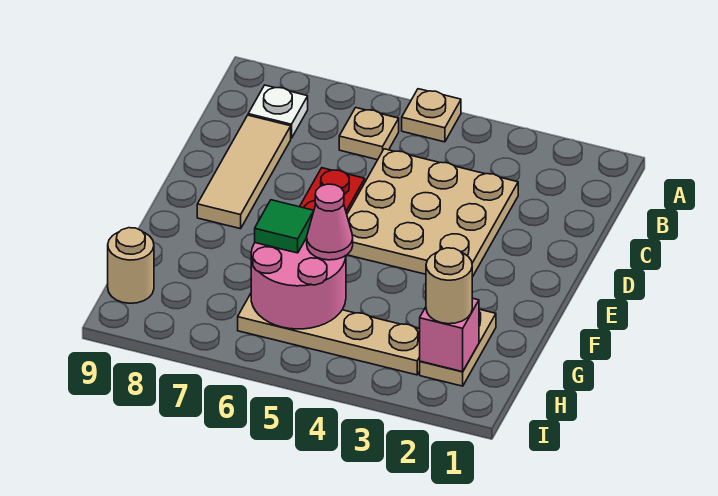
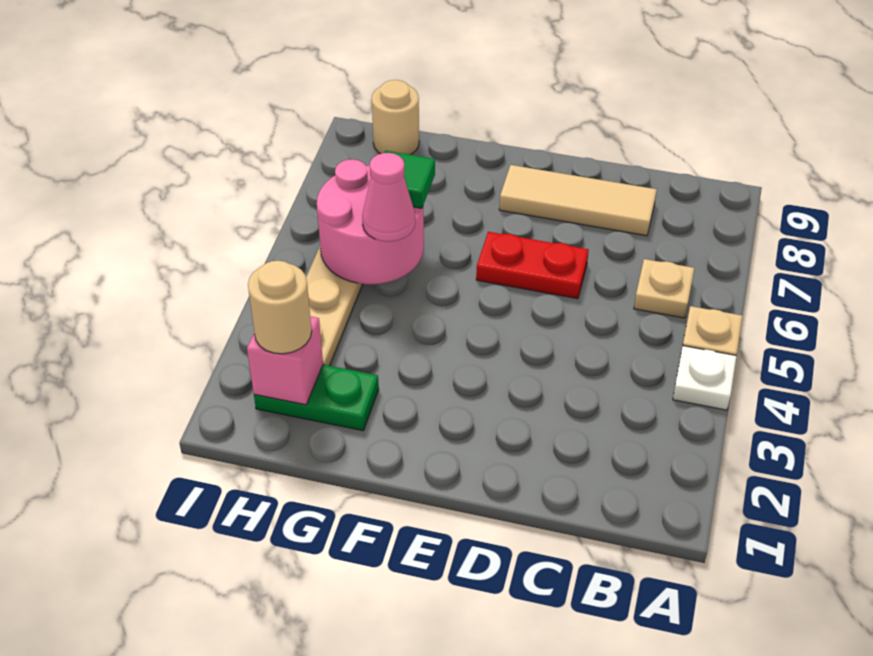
white plate B8 level 1 -> white plate A4 level 1
tan plate C3:E5 level 1 -> none
tan plate G2:H2 level 1 -> green plate G2:H2 level 1

